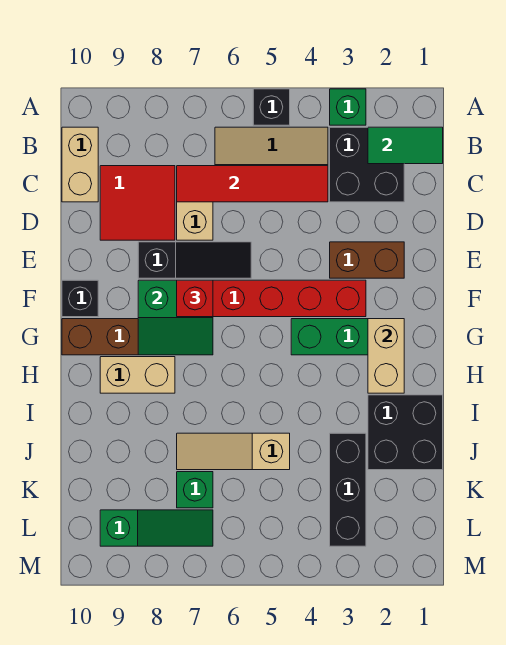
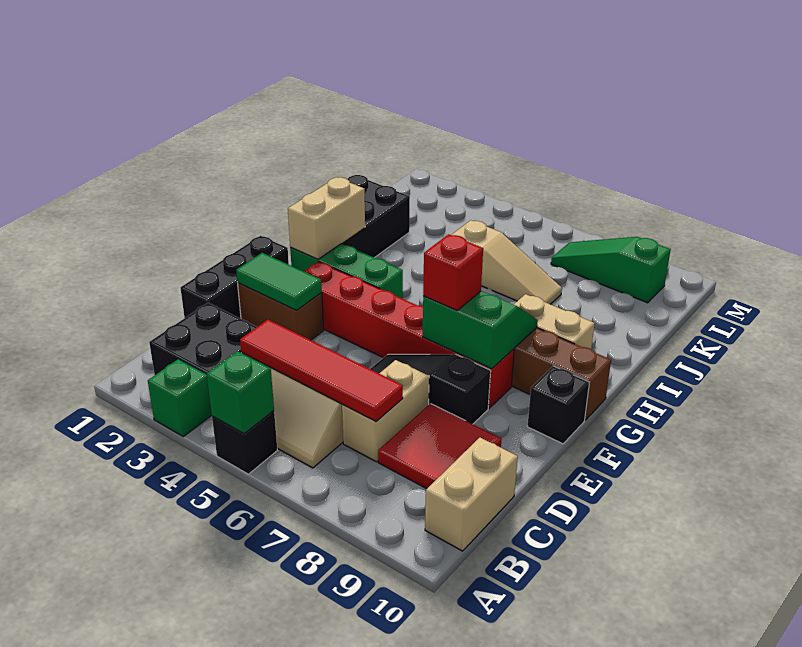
green tile B1:B2 level 2 -> green tile E2:E3 level 2
black brick J3:L3 level 1 -> black brick D1:F1 level 1
green brick K7 level 1 -> green brick A5 level 2

